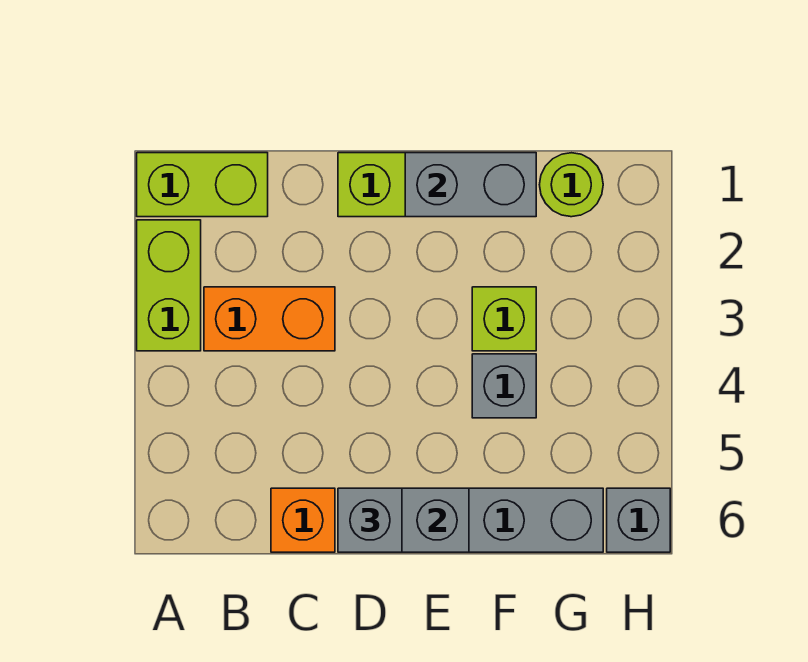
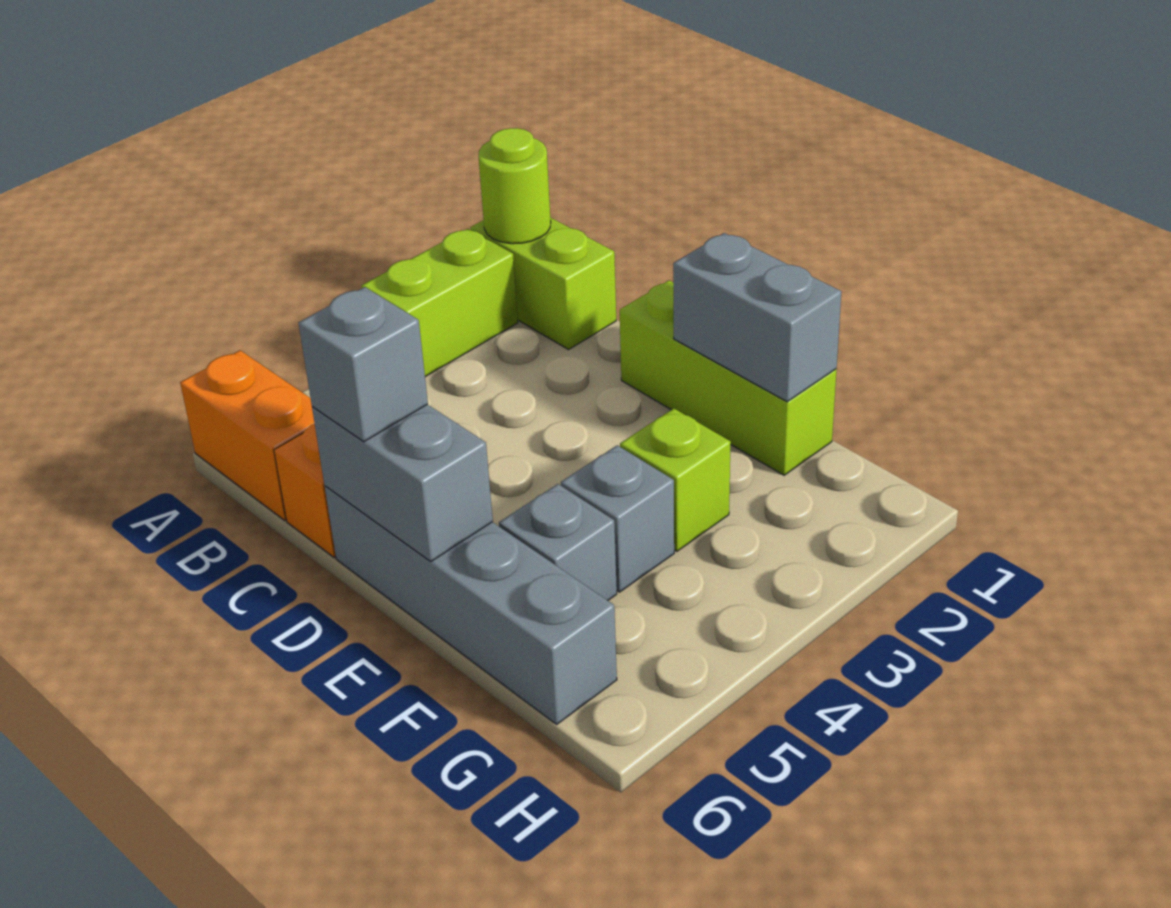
orange brick B3:C3 level 1 -> orange brick A6:B6 level 1
lime round brick G1 level 1 -> lime round brick A1 level 2
grey brick H6 level 1 -> grey brick F5 level 1

